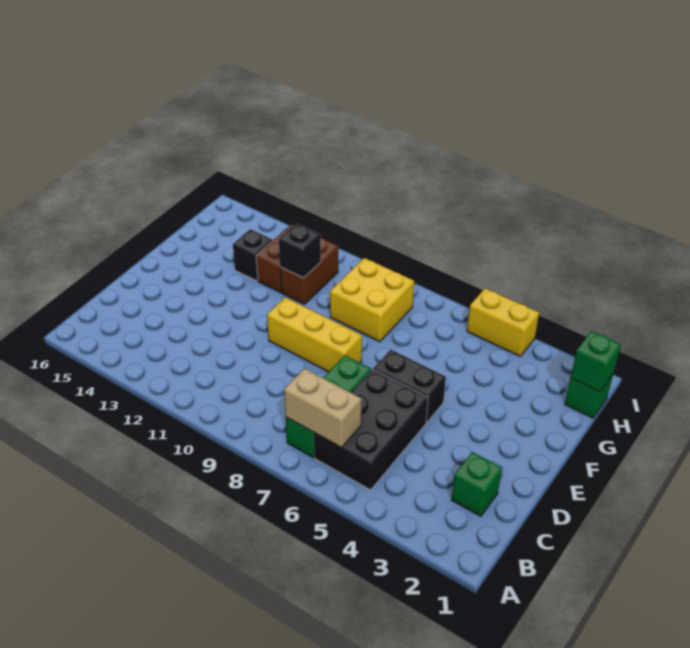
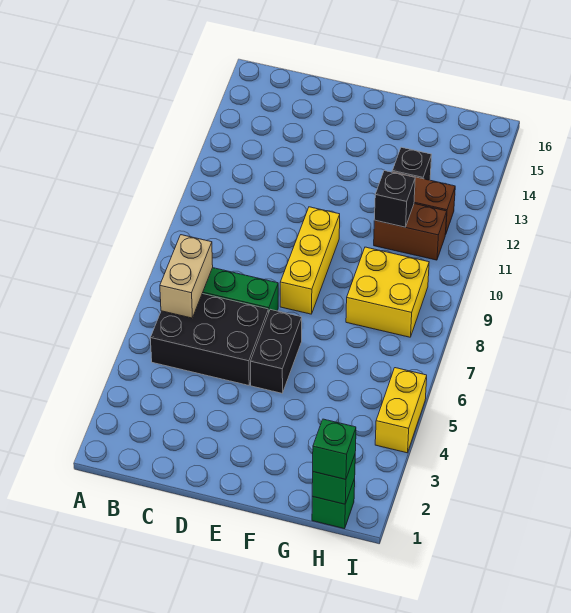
green brick C2 level 1 -> green brick H1 level 3

